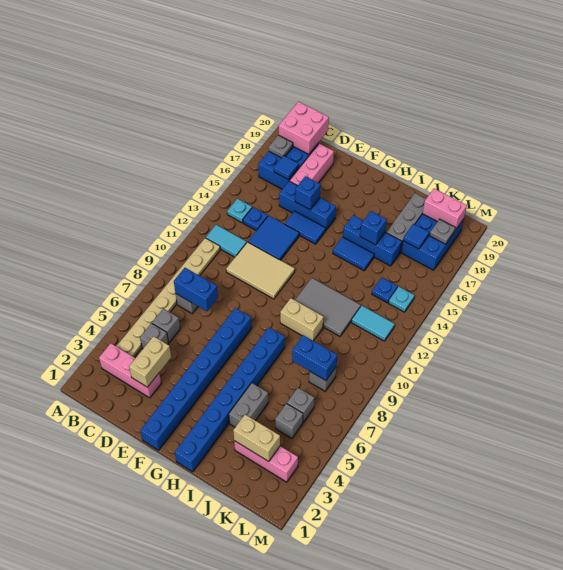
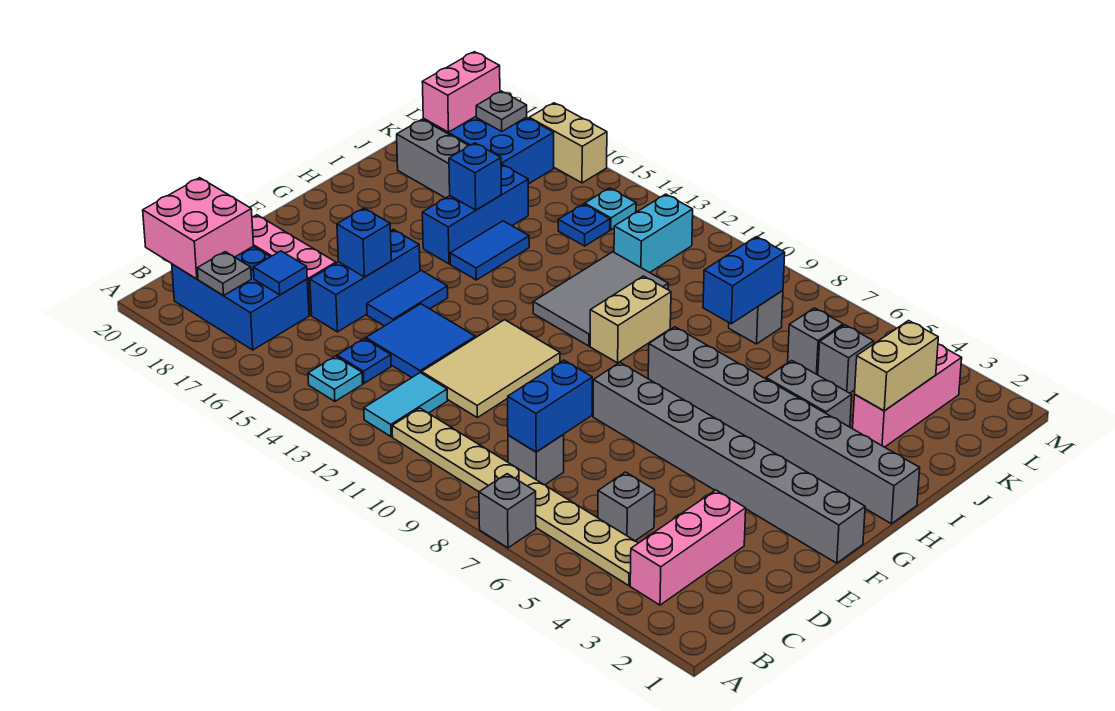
grey brick C6 level 1 -> grey brick A7 level 1
tan brick D3:D4 level 2 -> tan brick M16:M17 level 1
blue brick F1:F8 level 1 -> grey brick F1:F8 level 1
blue brick H1:H8 level 1 -> grey brick H1:H8 level 1
cyan tile K12:L12 level 1 -> cyan brick K12:L12 level 1
blue tile K17 level 2 -> none

